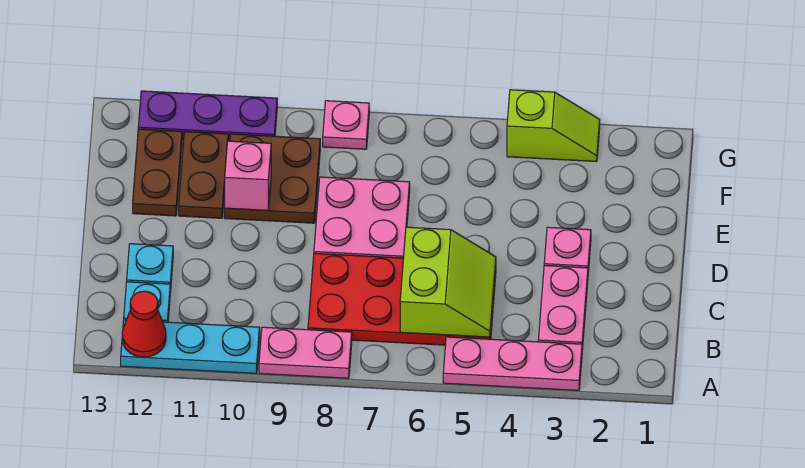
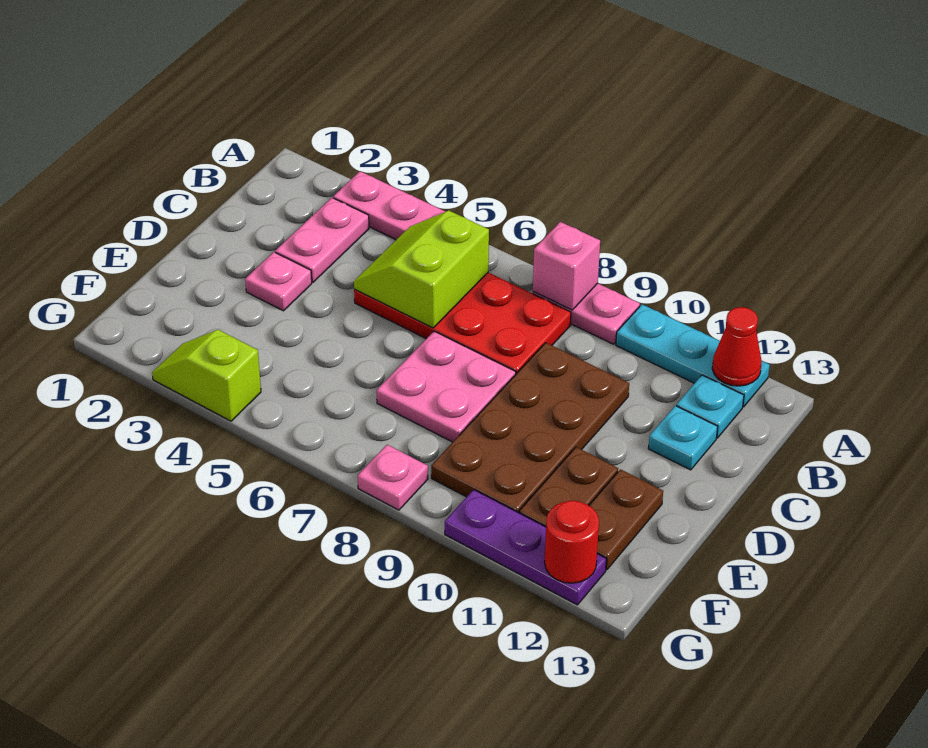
brown plate E9:F10 level 1 -> brown plate C9:F10 level 1
pink brick E10 level 2 -> pink brick A8 level 2
none -> red round brick G12 level 2

